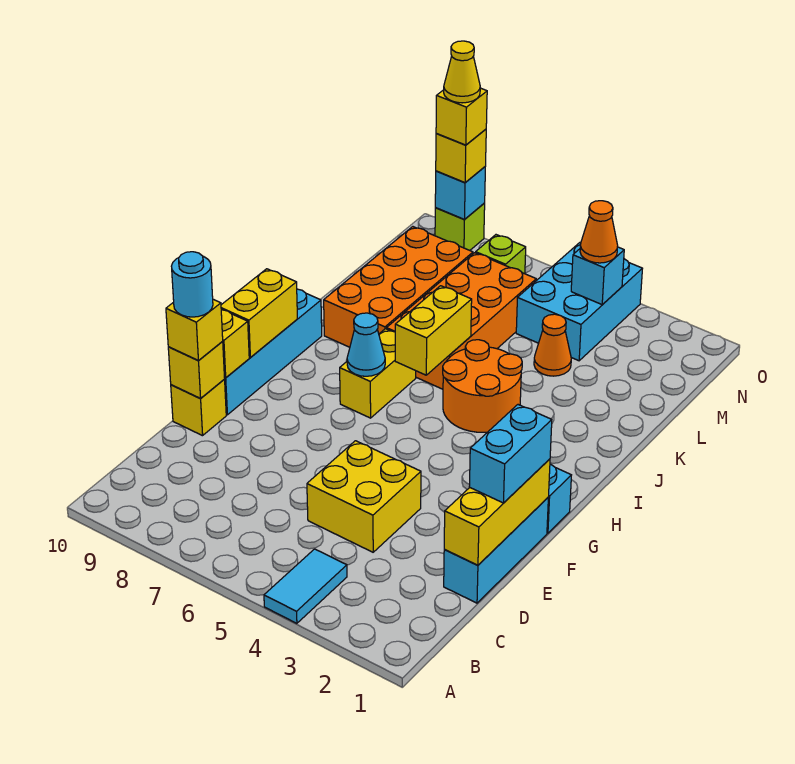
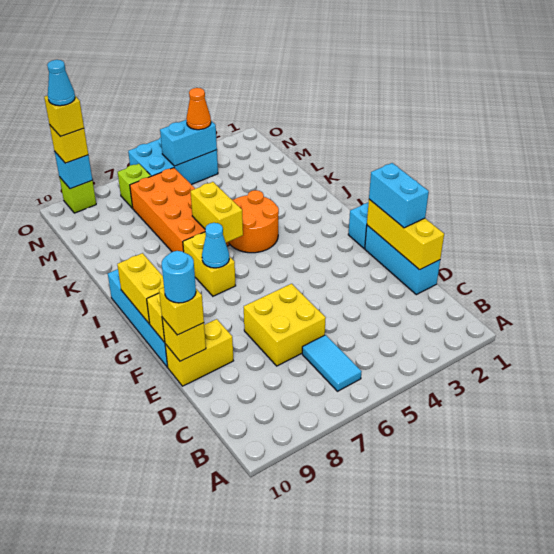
cyan tile A4:B4 level 1 -> cyan tile B6:C6 level 1
yellow brick D4:E5 level 1 -> yellow brick D6:E7 level 1
yellow brick E10 level 1 -> yellow brick E9:E10 level 1
orange brick J8:M9 level 1 -> none
orange cone L4 level 1 -> none
cyan brick M4:O5 level 1 -> cyan brick N4:O6 level 1
cyan brick N4 level 2 -> cyan brick N4:N5 level 2
yellow cone O9 level 5 -> cyan cone O9 level 5

